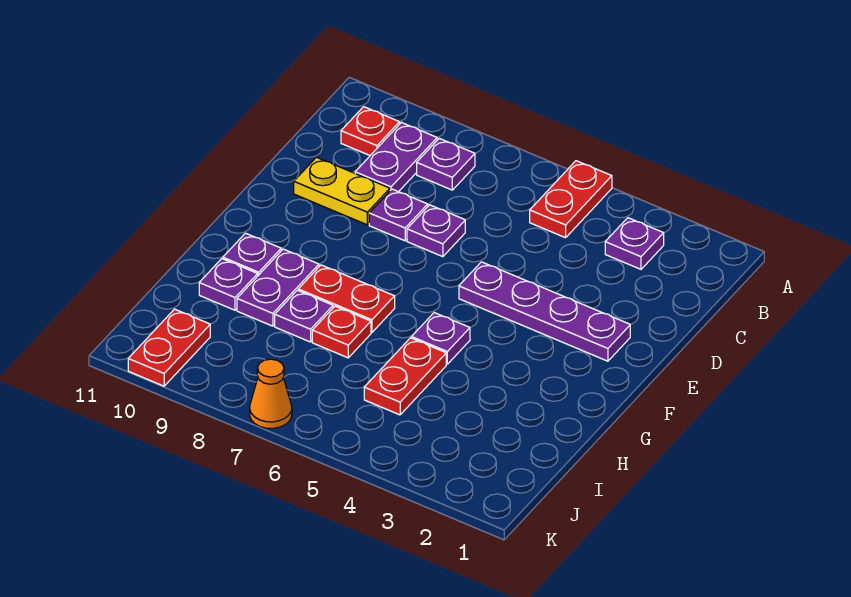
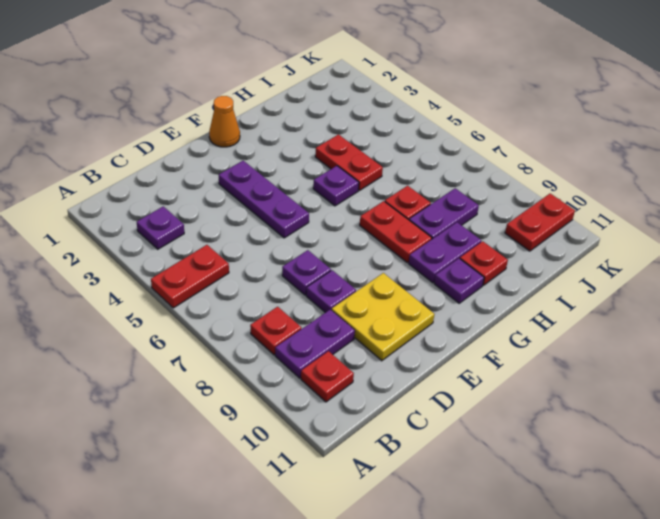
purple plate B8 level 1 -> red plate B8 level 1
yellow plate D9:D10 level 1 -> yellow plate D9:E10 level 1
purple plate E2:E5 level 1 -> purple plate E3:E5 level 1
red plate H5:I5 level 1 -> red plate H4:H5 level 1
purple plate H8 level 1 -> purple plate H8:I8 level 1
purple plate H10 level 1 -> red plate H10 level 1
orange cone K7 level 1 -> orange cone F1 level 1

